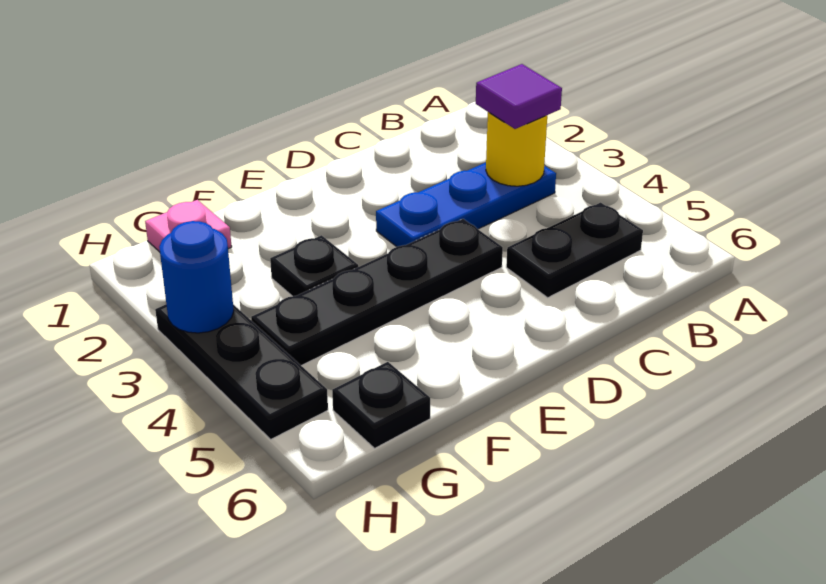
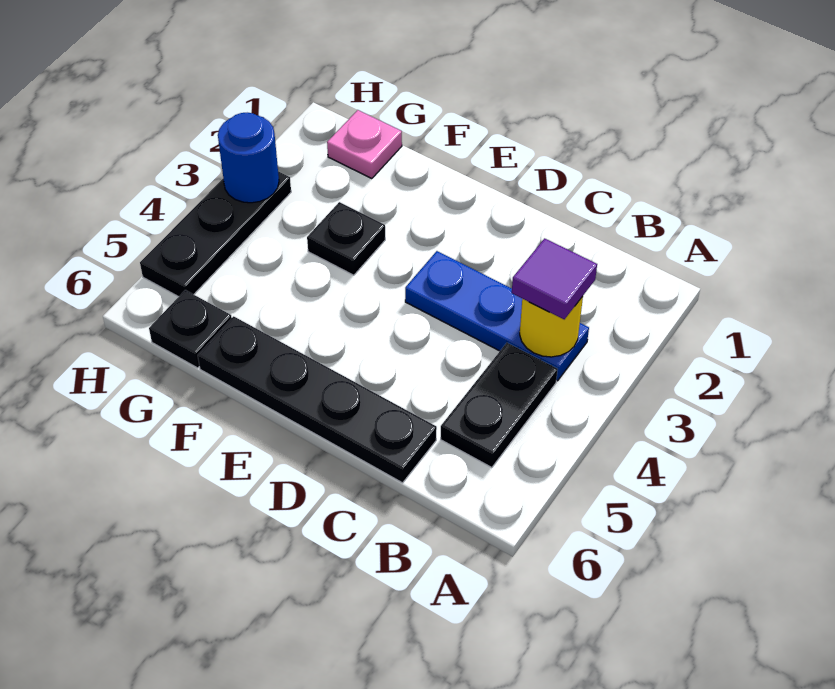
black plate B5:C5 level 1 -> black plate B4:B5 level 1
black plate D4:G4 level 1 -> black plate C6:F6 level 1

